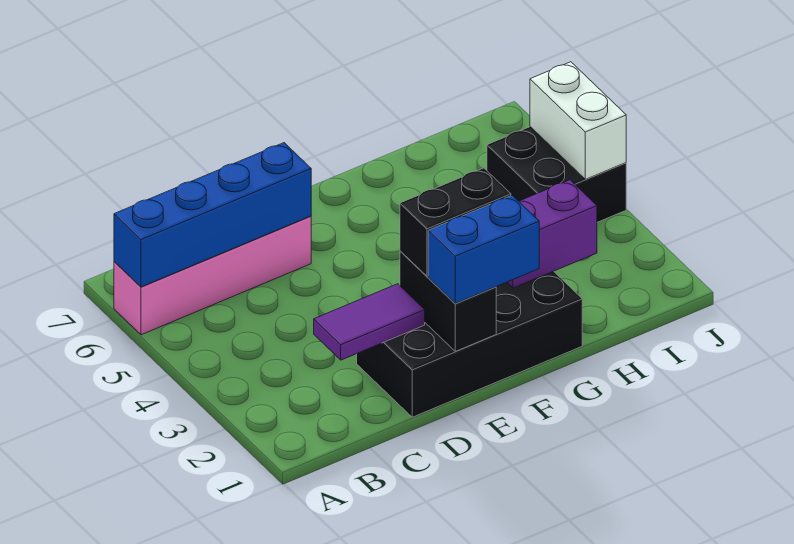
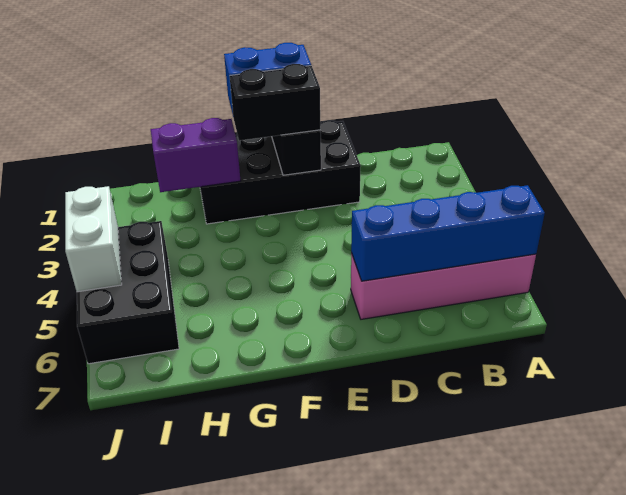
purple tile C2:D2 level 2 -> none
black brick I4:J5 level 1 -> black brick I4:J6 level 1

